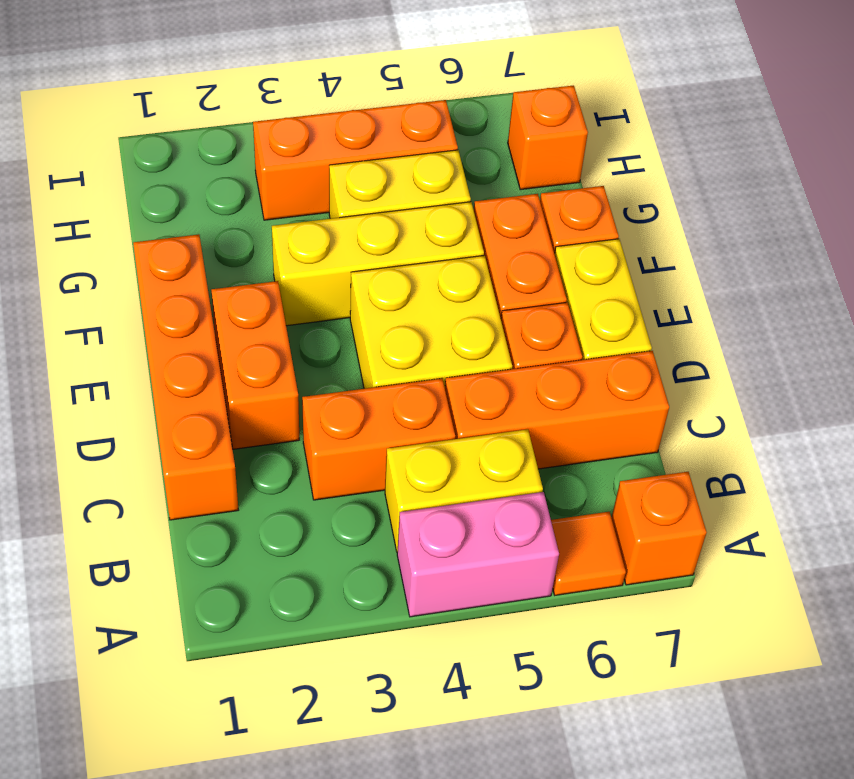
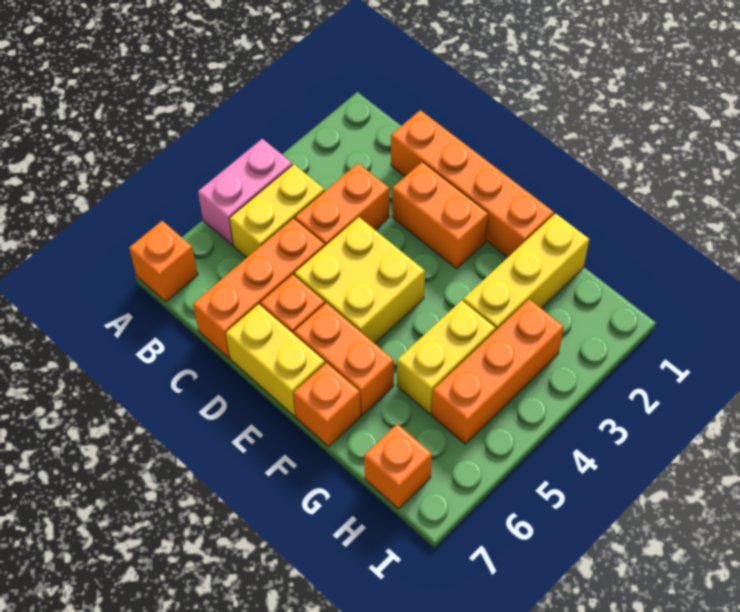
orange tile A6 level 1 -> none
yellow brick F3:F5 level 1 -> yellow brick G1:G3 level 1

